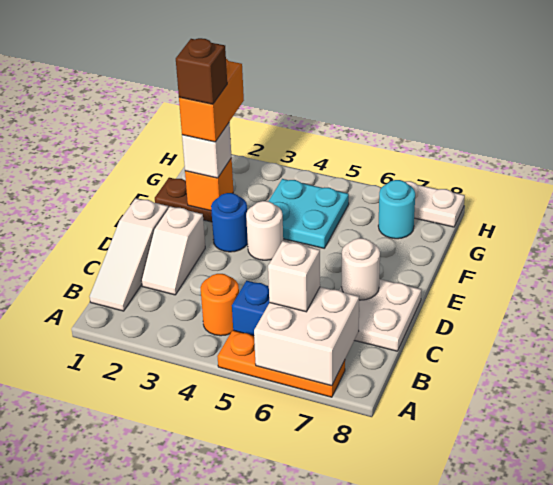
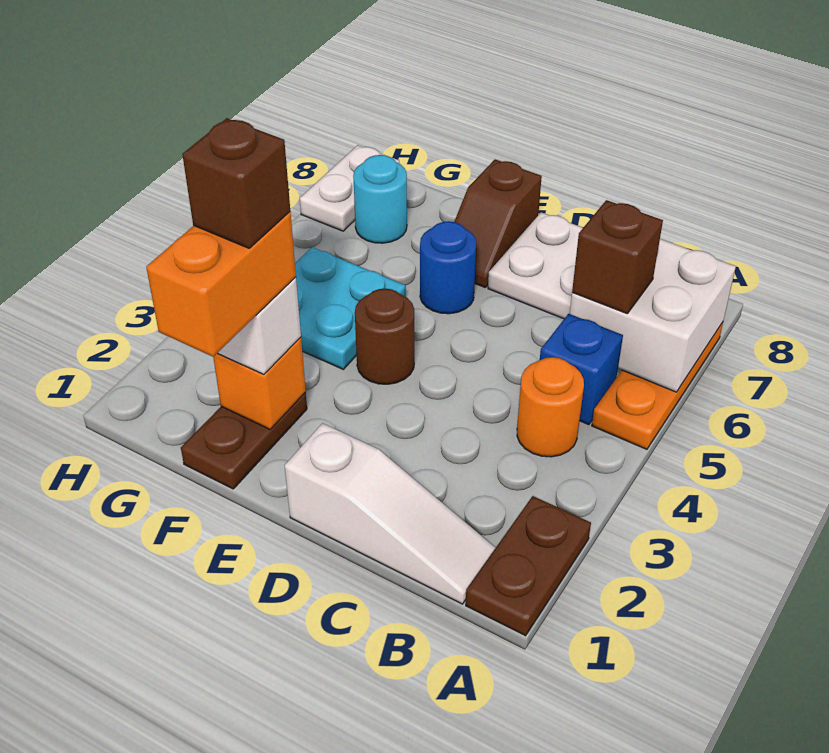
none -> brown plate A1:A2 level 1
white brick B6 level 3 -> brown brick B6 level 3
white slope C2:D2 level 1 top D -> none
white round brick D7 level 2 -> none
blue round brick E3 level 1 -> blue round brick E6 level 1
white round brick E4 level 1 -> brown round brick E4 level 1
none -> brown slope E7:E8 level 1 top 8
orange brick F2:G2 level 4 -> orange brick F1:F2 level 4

